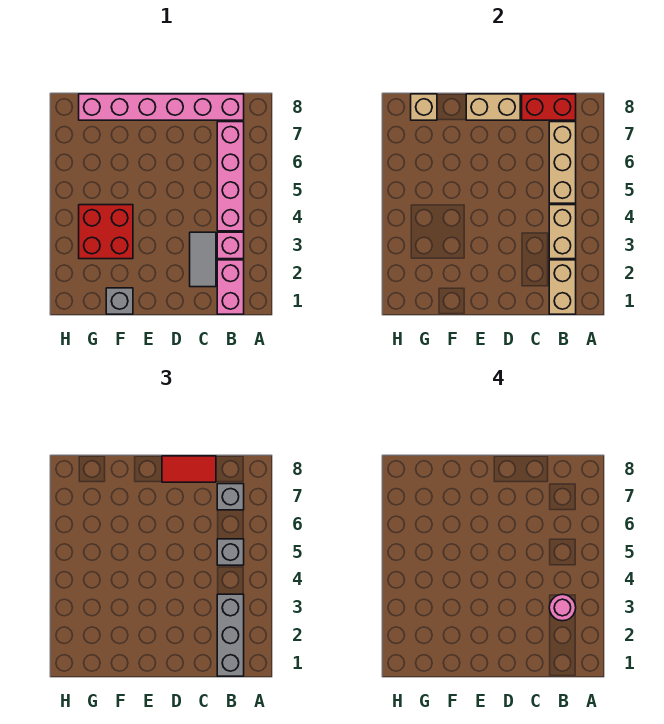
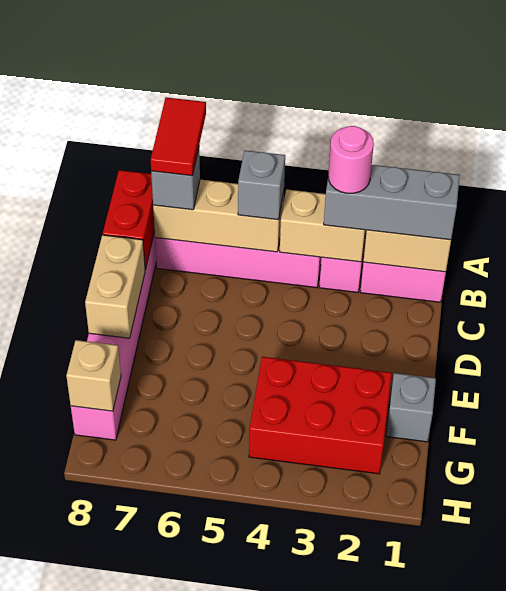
grey tile C2:C3 level 1 -> none
red tile C8:D8 level 3 -> red tile A7:B7 level 4
red brick F3:G4 level 1 -> red brick F2:G4 level 1

